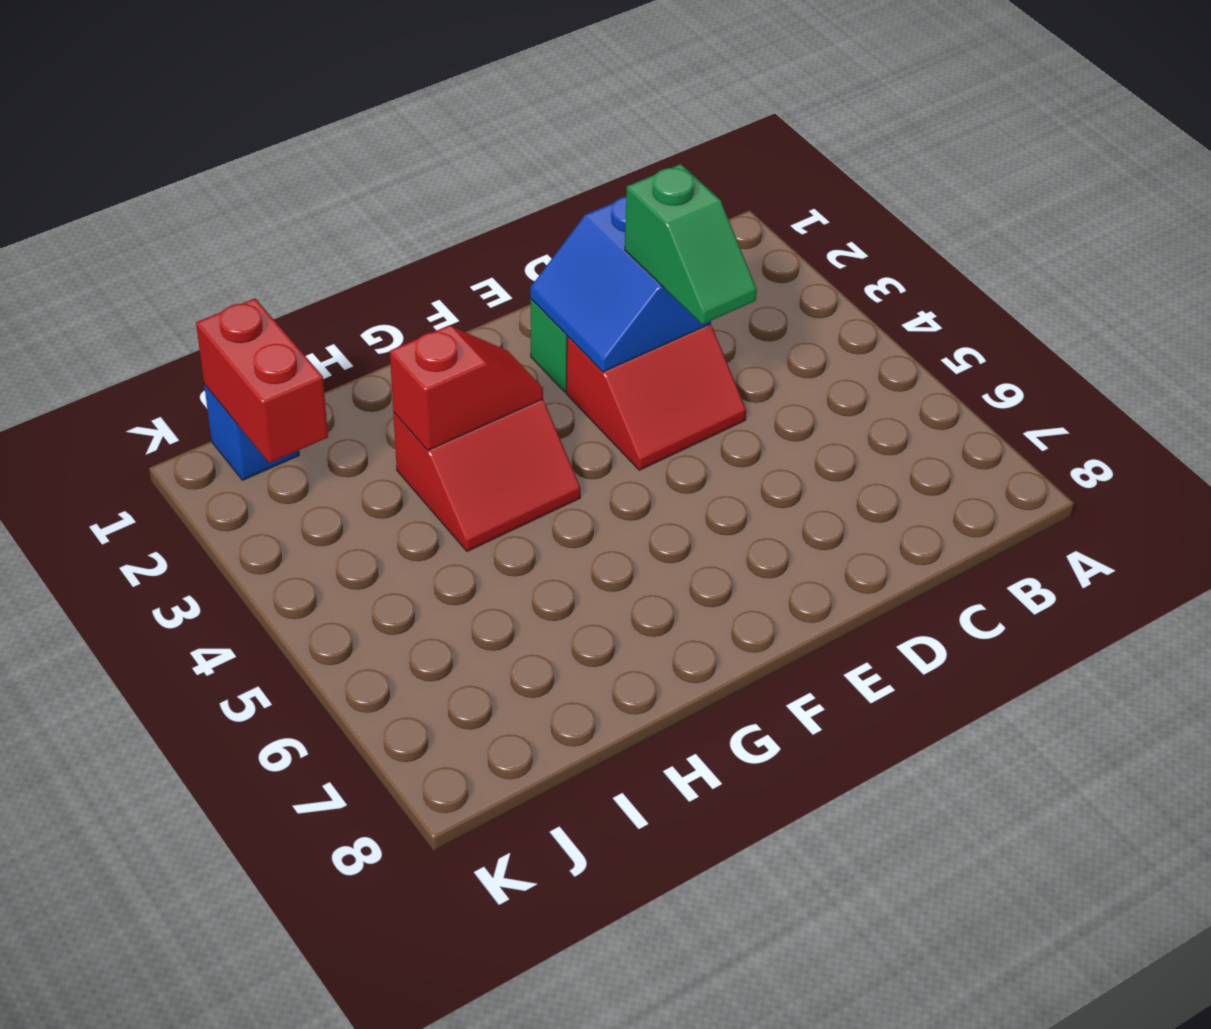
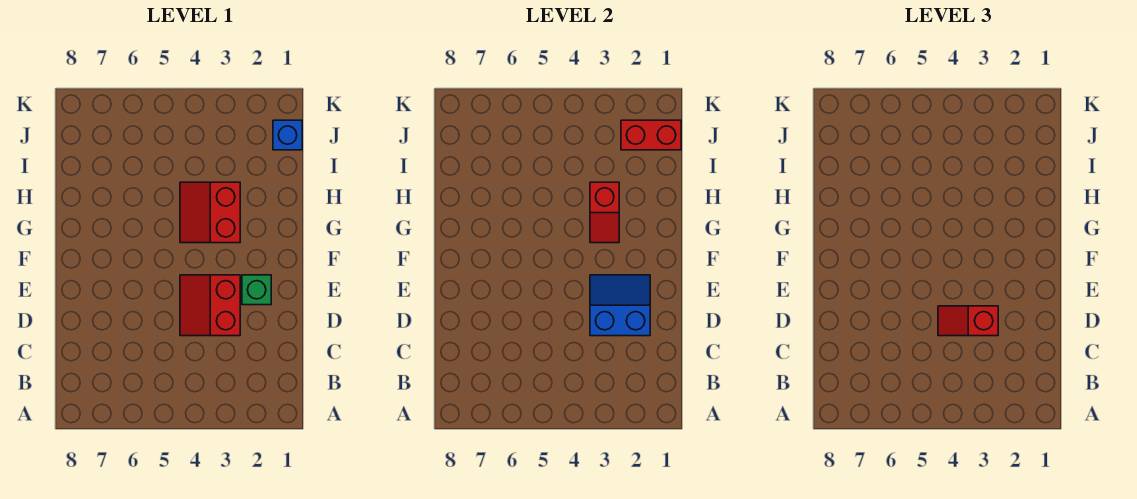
green slope D3:D4 level 3 top 3 -> red slope D3:D4 level 3 top 3

